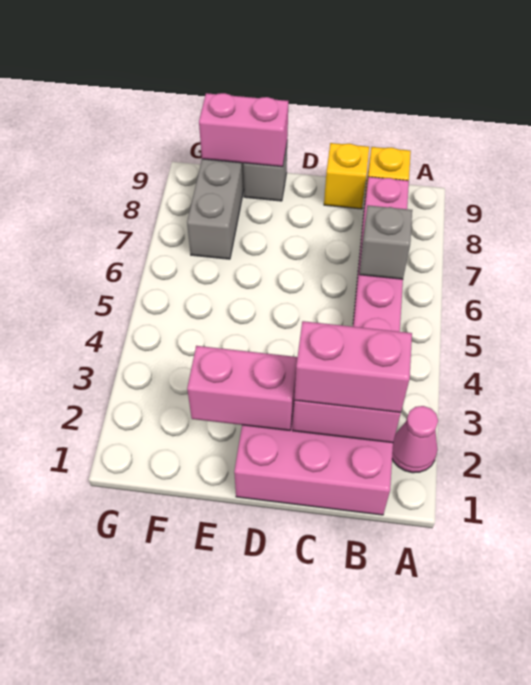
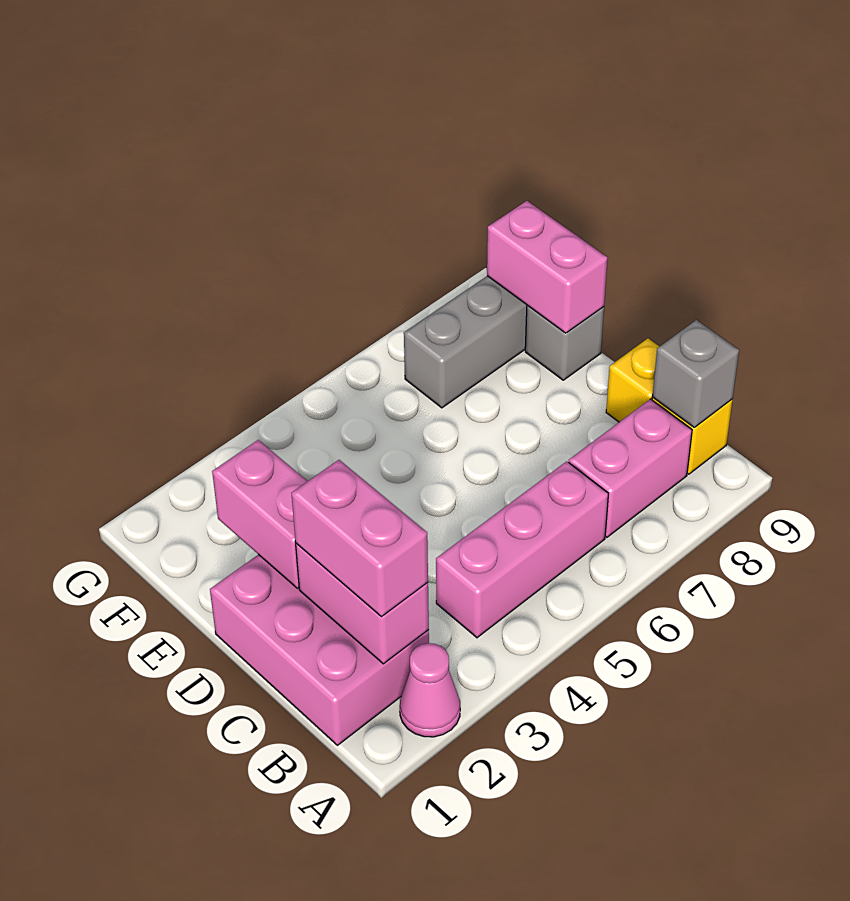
grey brick B6 level 2 -> grey brick B9 level 2

